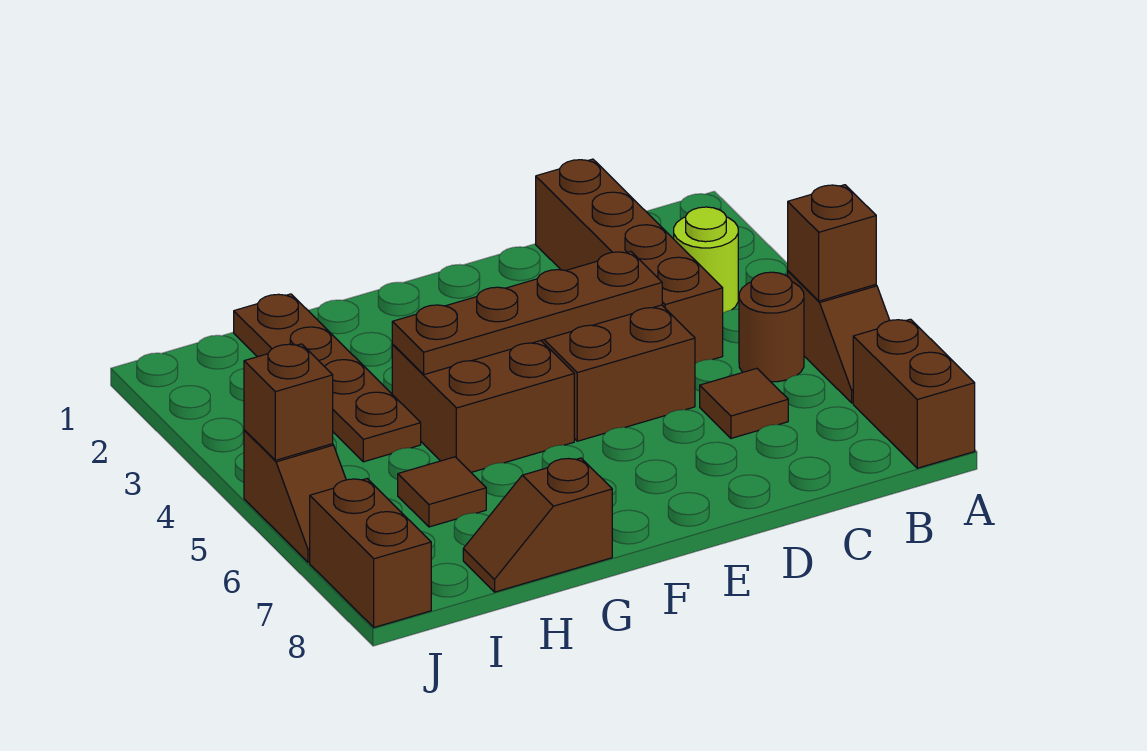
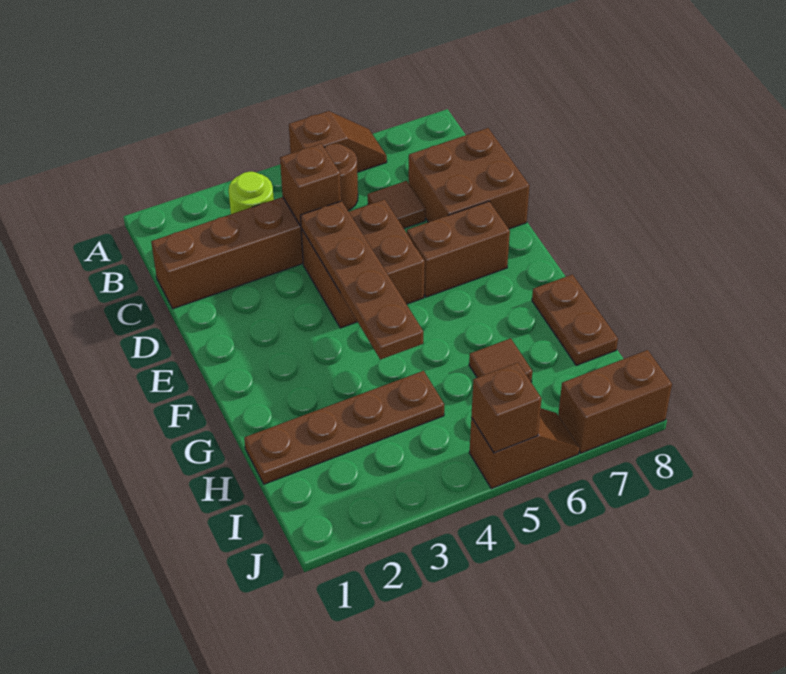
brown brick A5 level 2 -> brown brick C4 level 2
brown brick A7:A8 level 1 -> brown brick E6:E7 level 1
brown brick F4:G5 level 1 -> brown brick C7:D8 level 1
brown slope G8:H8 level 1 top G -> brown plate G8:H8 level 1

